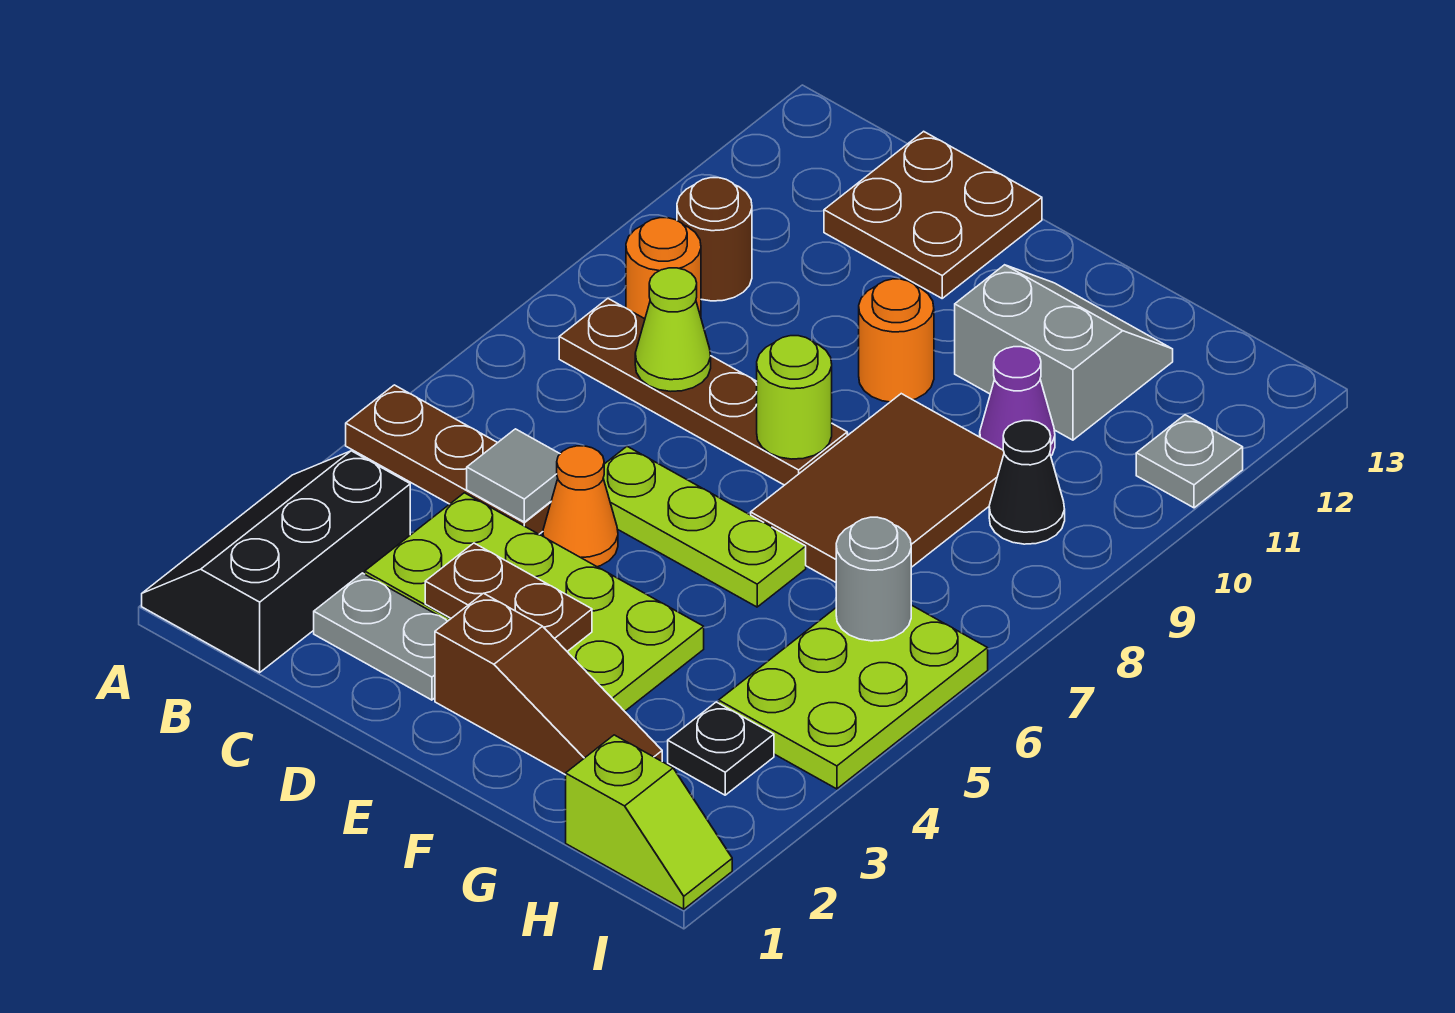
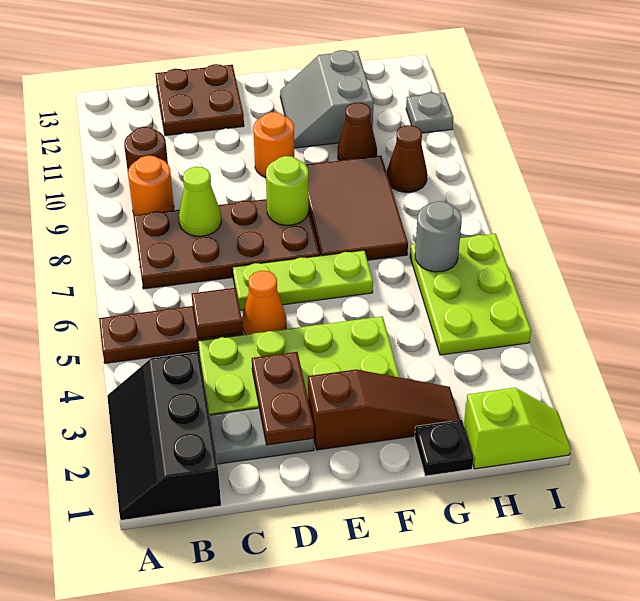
brown plate B8:E8 level 1 -> brown plate B7:E8 level 1
grey tile C5 level 2 -> brown tile C5 level 2
brown plate D3:E3 level 2 -> brown plate D2:D3 level 2
grey slope F11:G12 level 1 top 11 -> grey slope F11:G12 level 1 top G
purple cone G10 level 1 -> brown cone G10 level 1
black plate H3 level 1 -> black plate G1 level 1
black cone H9 level 1 -> brown cone H9 level 1

